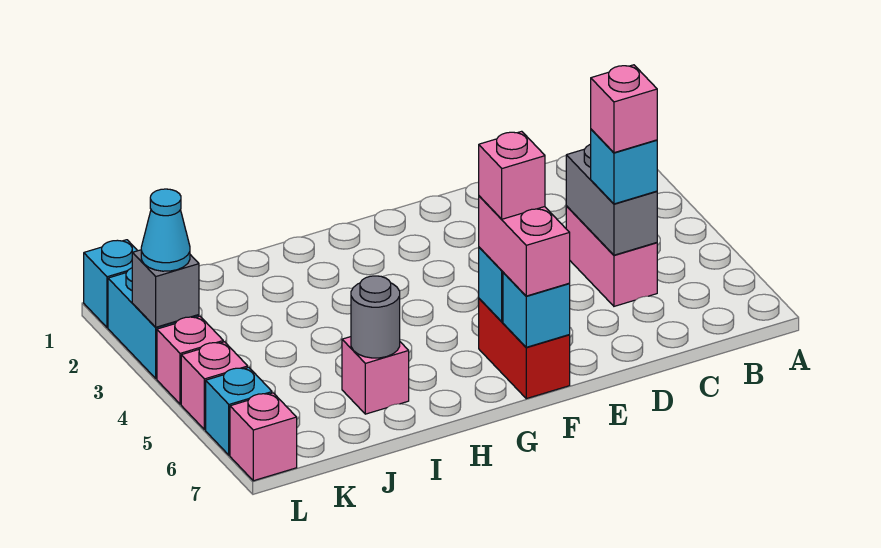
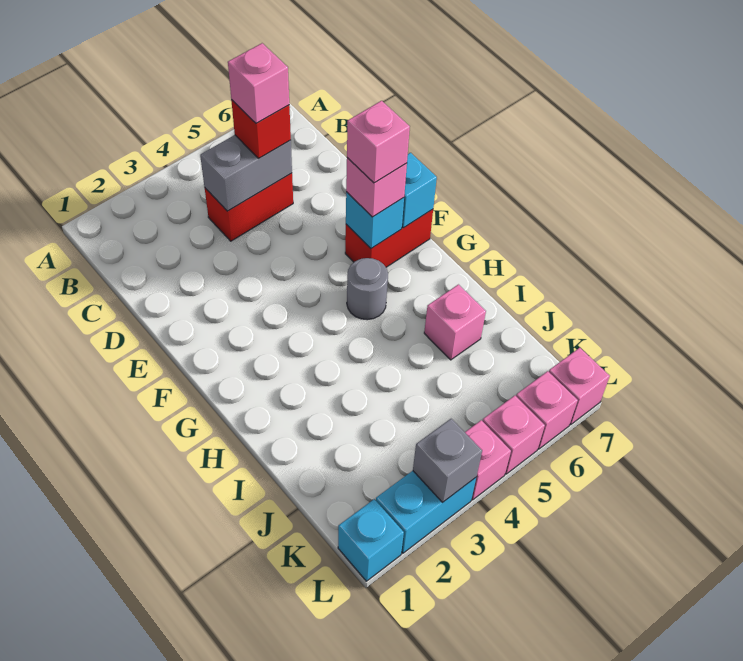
pink brick C4:C5 level 1 -> red brick C4:C5 level 1
cyan brick C5 level 3 -> red brick C5 level 3
pink brick F6:F7 level 3 -> pink brick F6 level 3
grey round brick I6 level 2 -> grey round brick G5 level 1
cyan cone L3 level 3 -> none
cyan brick L6 level 1 -> pink brick L6 level 1

